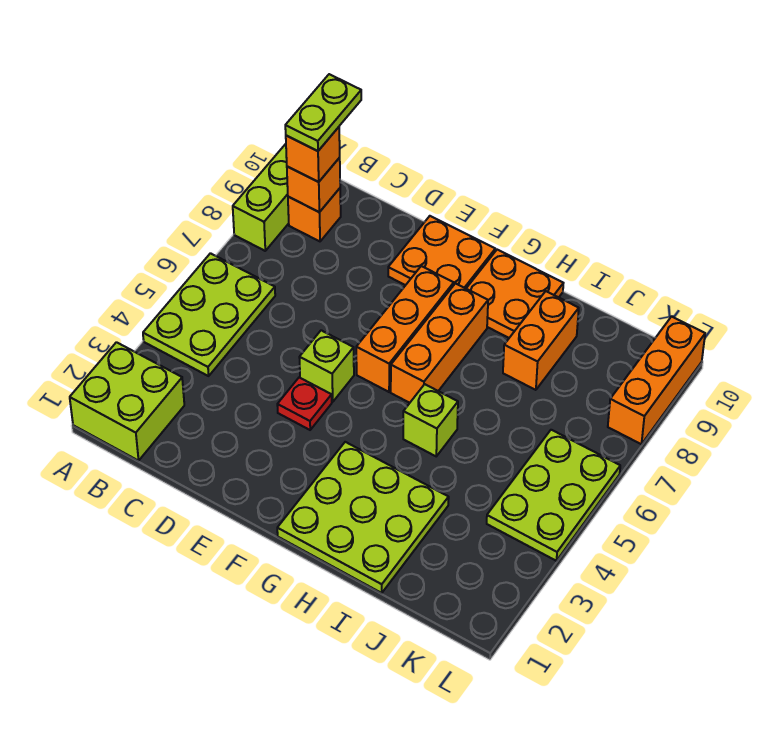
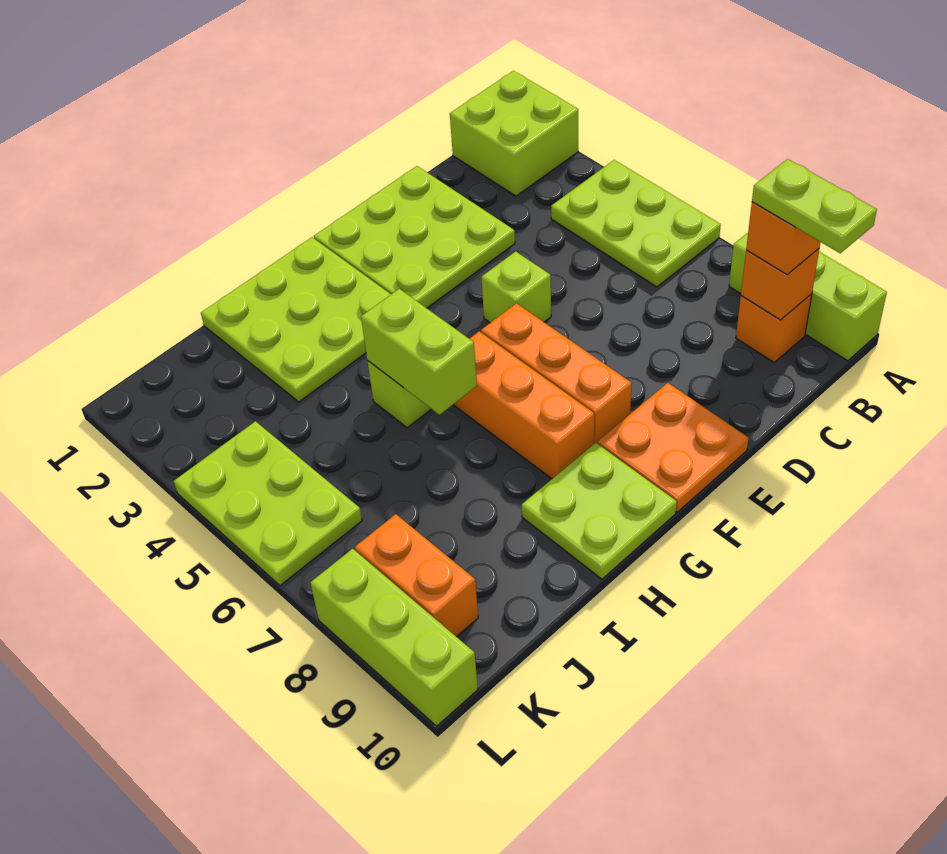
none -> lime plate D1:F3 level 1
red plate E4 level 1 -> none
orange plate G9:H10 level 1 -> lime plate G9:H10 level 1
none -> lime brick H5:H6 level 2
orange brick I8:I9 level 1 -> orange brick K8:K9 level 1
orange brick L8:L10 level 1 -> lime brick L8:L10 level 1

